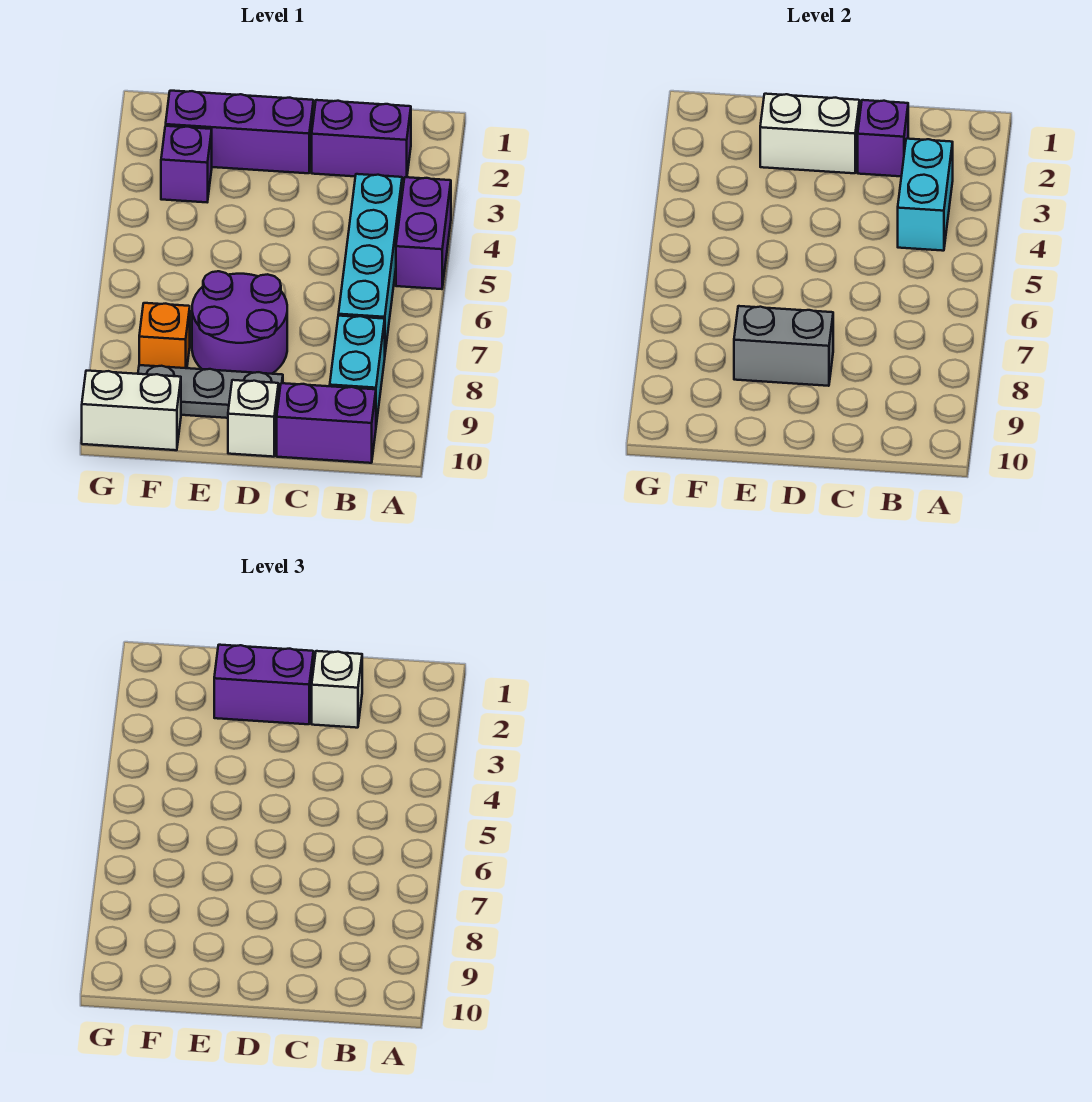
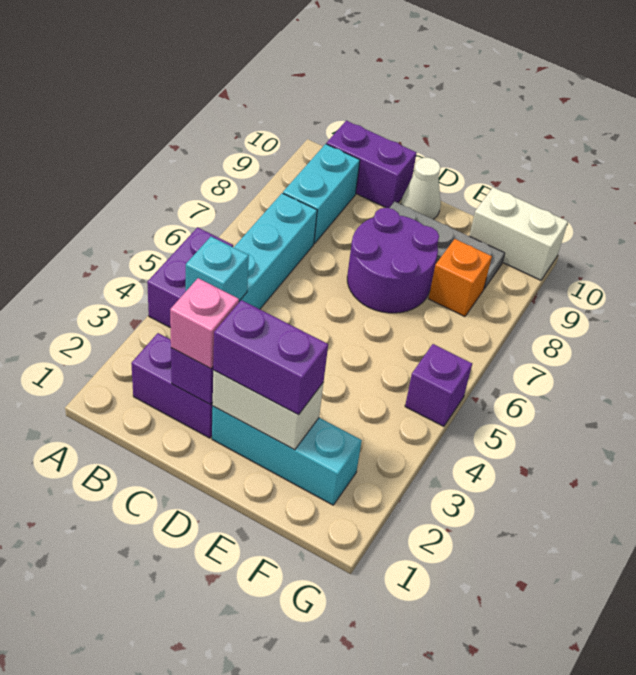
cyan brick B3:B4 level 2 -> cyan brick B4 level 2
white brick C2 level 3 -> pink brick C2 level 3
purple brick D2:F2 level 1 -> cyan brick D2:F2 level 1
grey brick D8:E8 level 2 -> none
white brick D10 level 1 -> white cone D10 level 1
purple brick F3 level 1 -> purple brick G5 level 1

